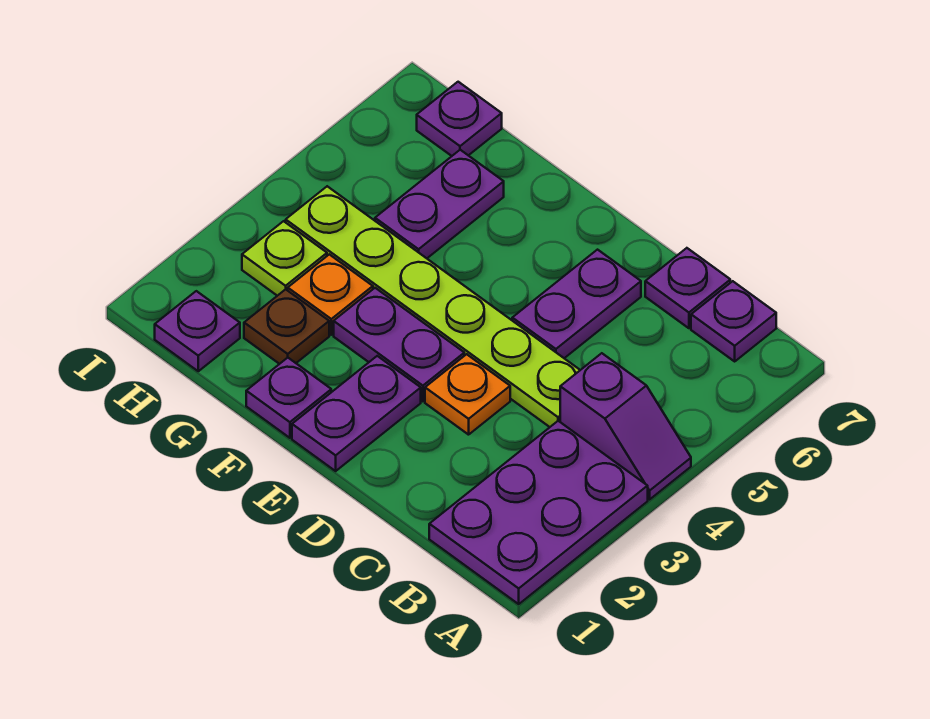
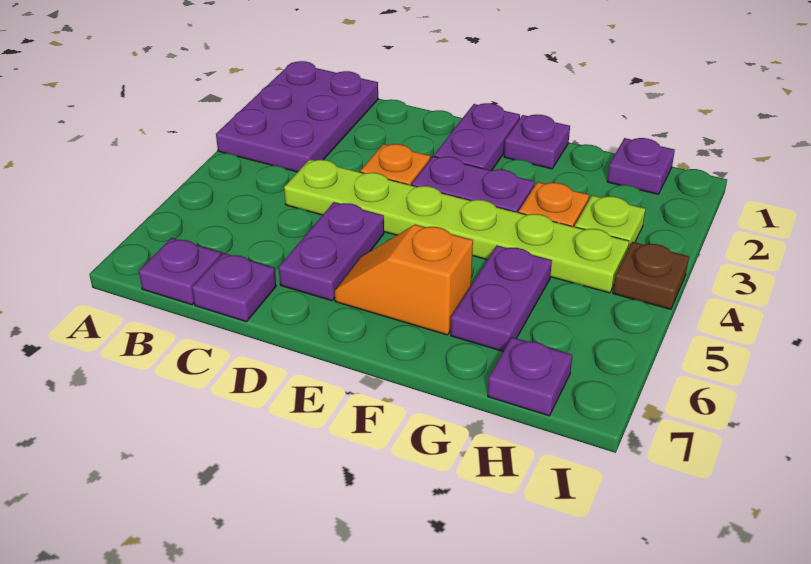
purple slope A4:B4 level 1 top B -> none
none -> orange slope E6:F6 level 1 top F
brown plate G2 level 1 -> brown plate I4 level 1

